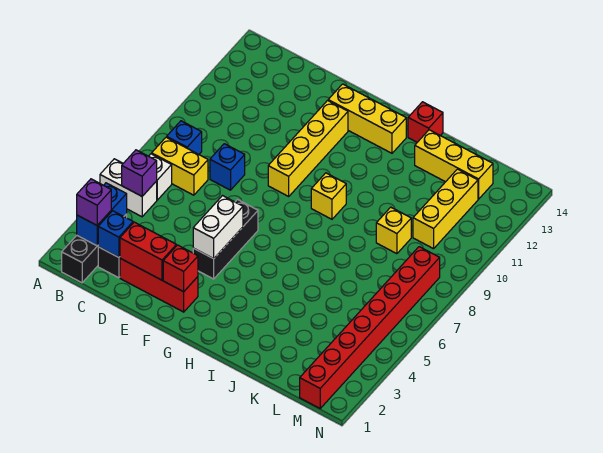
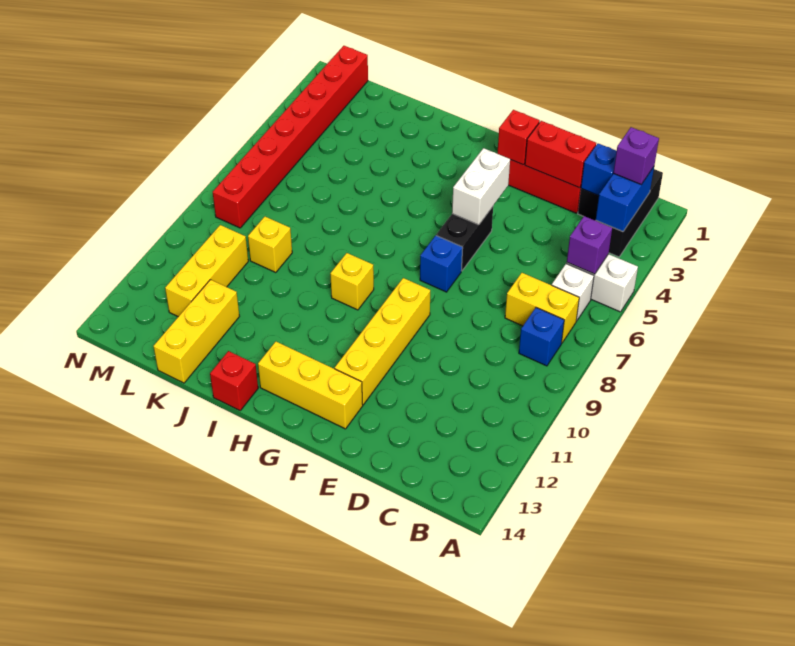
blue brick D8 level 1 -> blue brick F7 level 1
black brick F4:F6 level 1 -> black brick F5:F6 level 1
yellow brick J13:L13 level 1 -> yellow brick K12:K14 level 1

